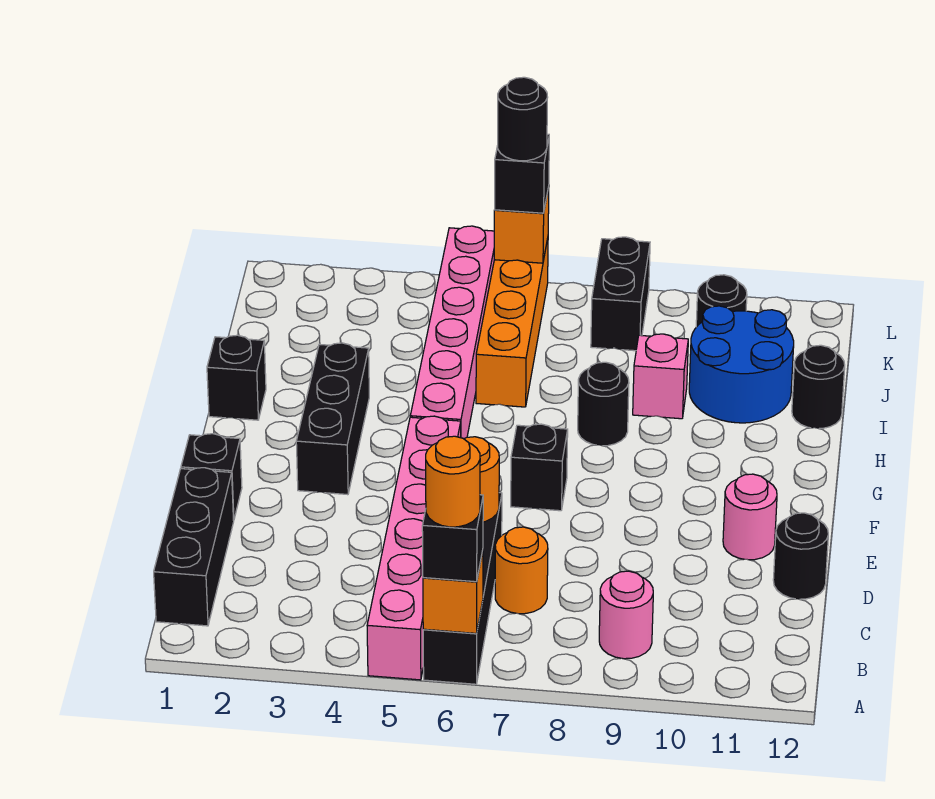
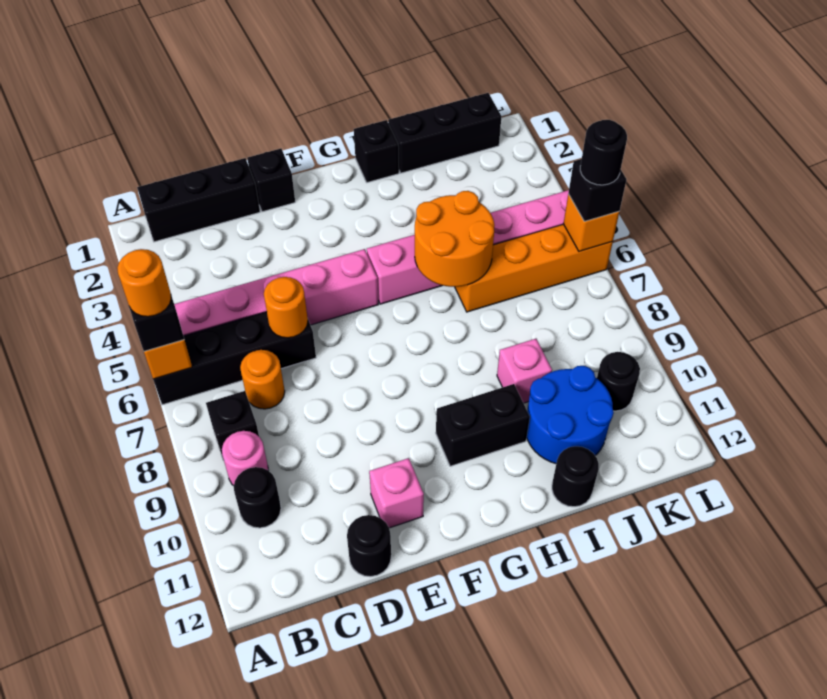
pink round brick E11 level 1 -> pink brick E11 level 1
black brick F3:H3 level 1 -> black brick I1:K1 level 1
black brick F7 level 1 -> black brick B8 level 1
none -> orange round brick H5:I6 level 2
black round brick H8 level 1 -> black round brick B10 level 1
black brick K8:L8 level 1 -> black brick G10:H10 level 1

